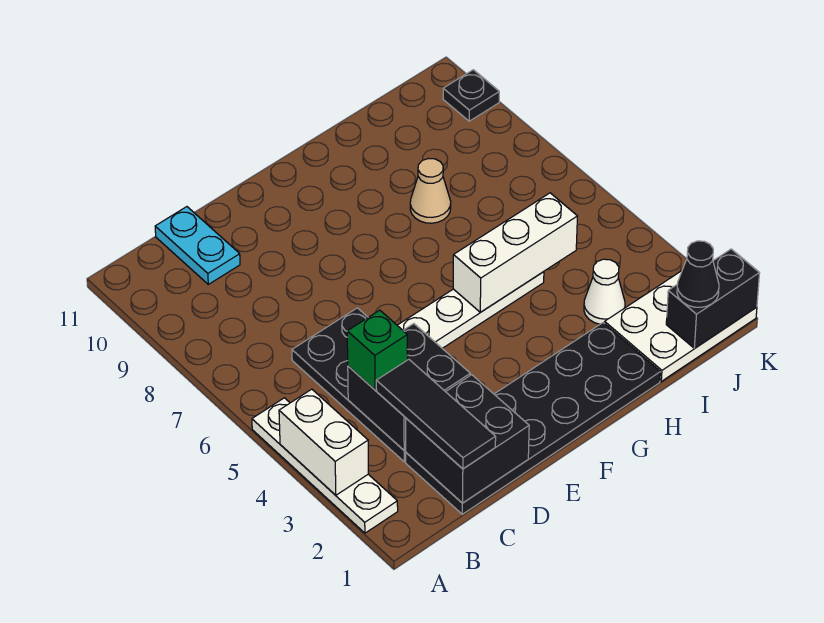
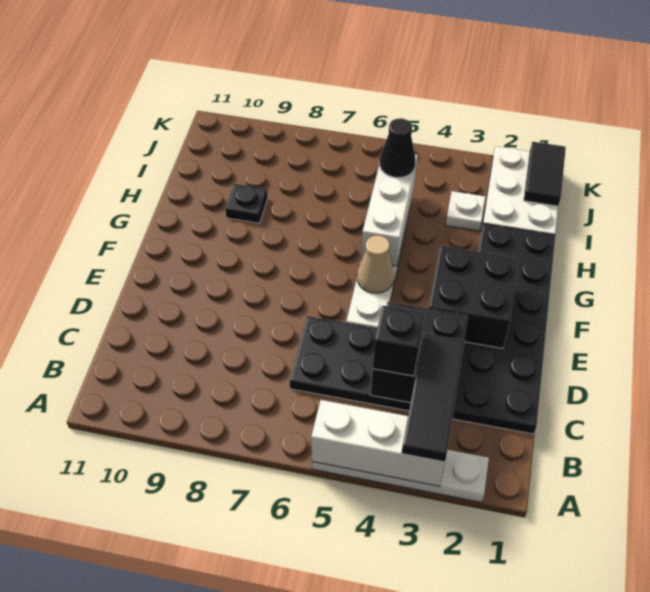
white brick A3:A4 level 2 -> white brick A3:A5 level 2
black brick C1:D2 level 2 -> black brick E2:F3 level 2
black tile C1:C3 level 3 -> black tile A3:C3 level 3
green brick C4 level 3 -> black brick C4 level 3
cyan plate C10:C11 level 1 -> none
tan cone H8 level 1 -> tan cone F5 level 2
white cone I3 level 1 -> white plate I3 level 1
black brick J1:K1 level 2 -> black tile J1:K1 level 2
black cone J1 level 3 -> black cone I5 level 3
black plate K10 level 1 -> black plate H9 level 1

